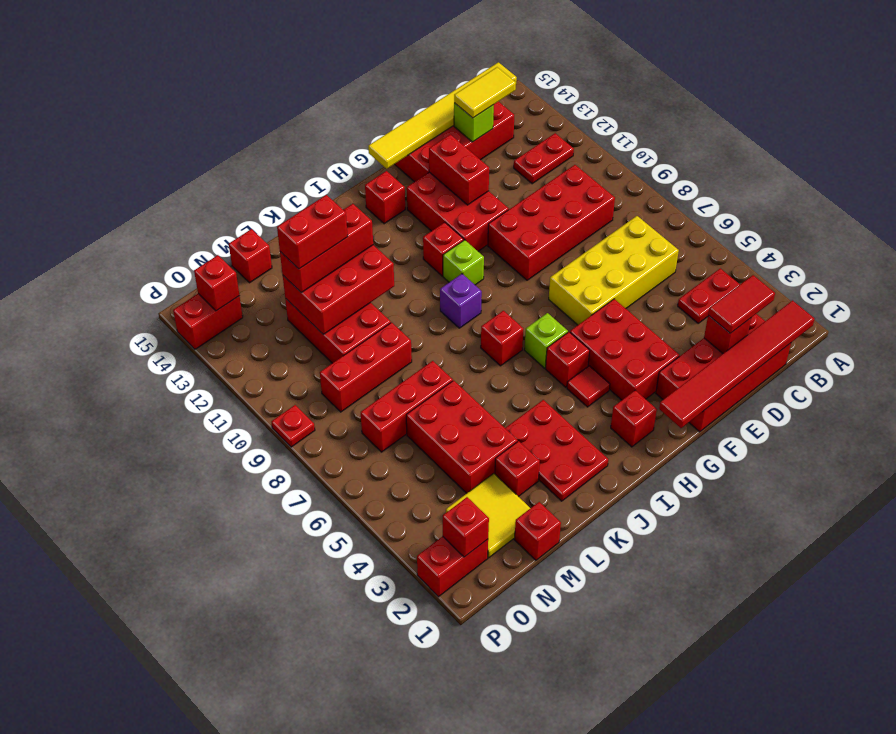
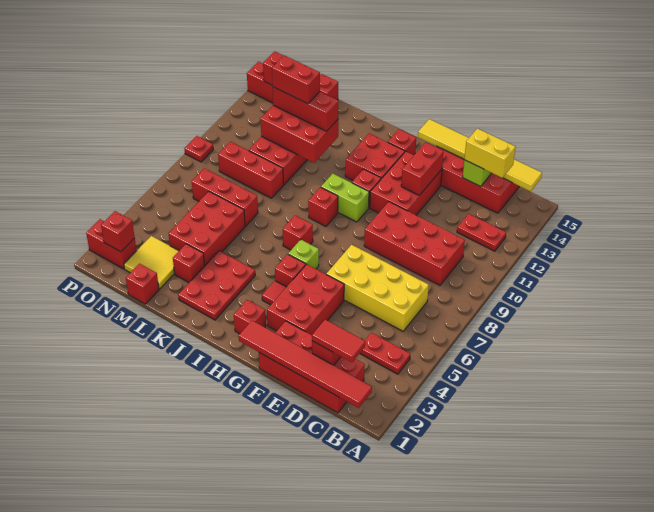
yellow tile C14:D14 level 3 -> yellow brick C14:D14 level 3
lime brick H10 level 1 -> lime brick H10:I10 level 1
none -> red brick H12:I13 level 1
purple brick I9 level 1 -> red brick I9 level 1

